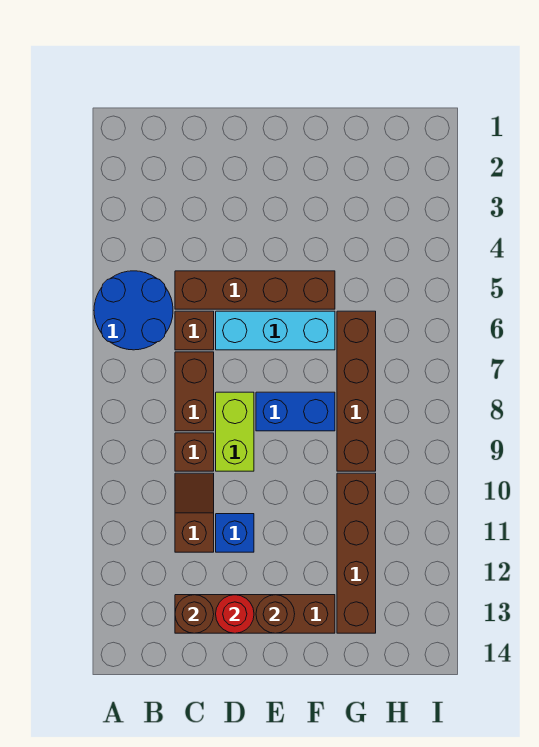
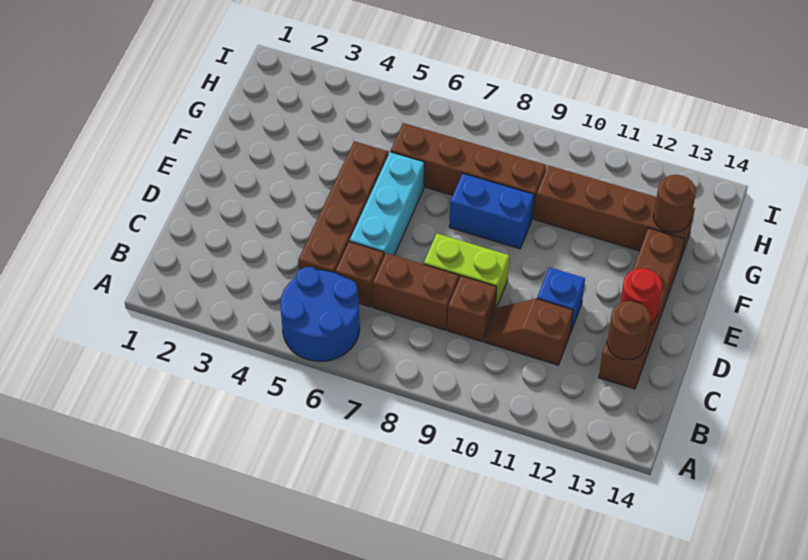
blue brick E8:F8 level 1 -> blue brick F8:F9 level 1
brown round brick E13 level 2 -> brown round brick G13 level 2

